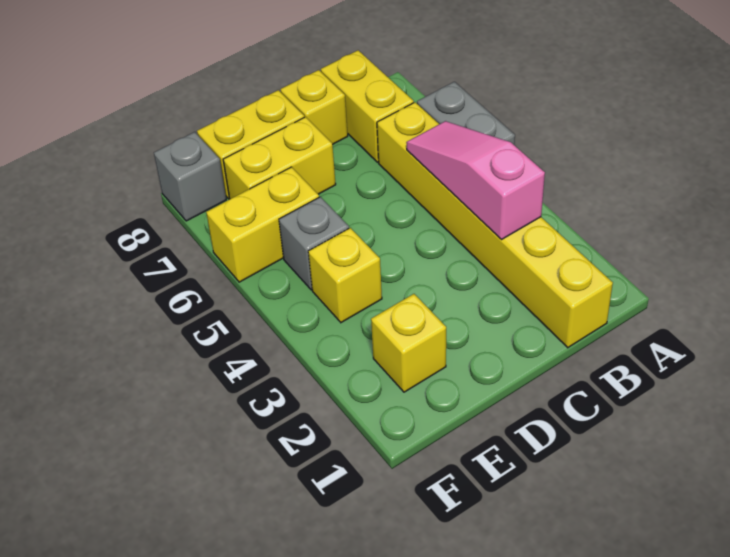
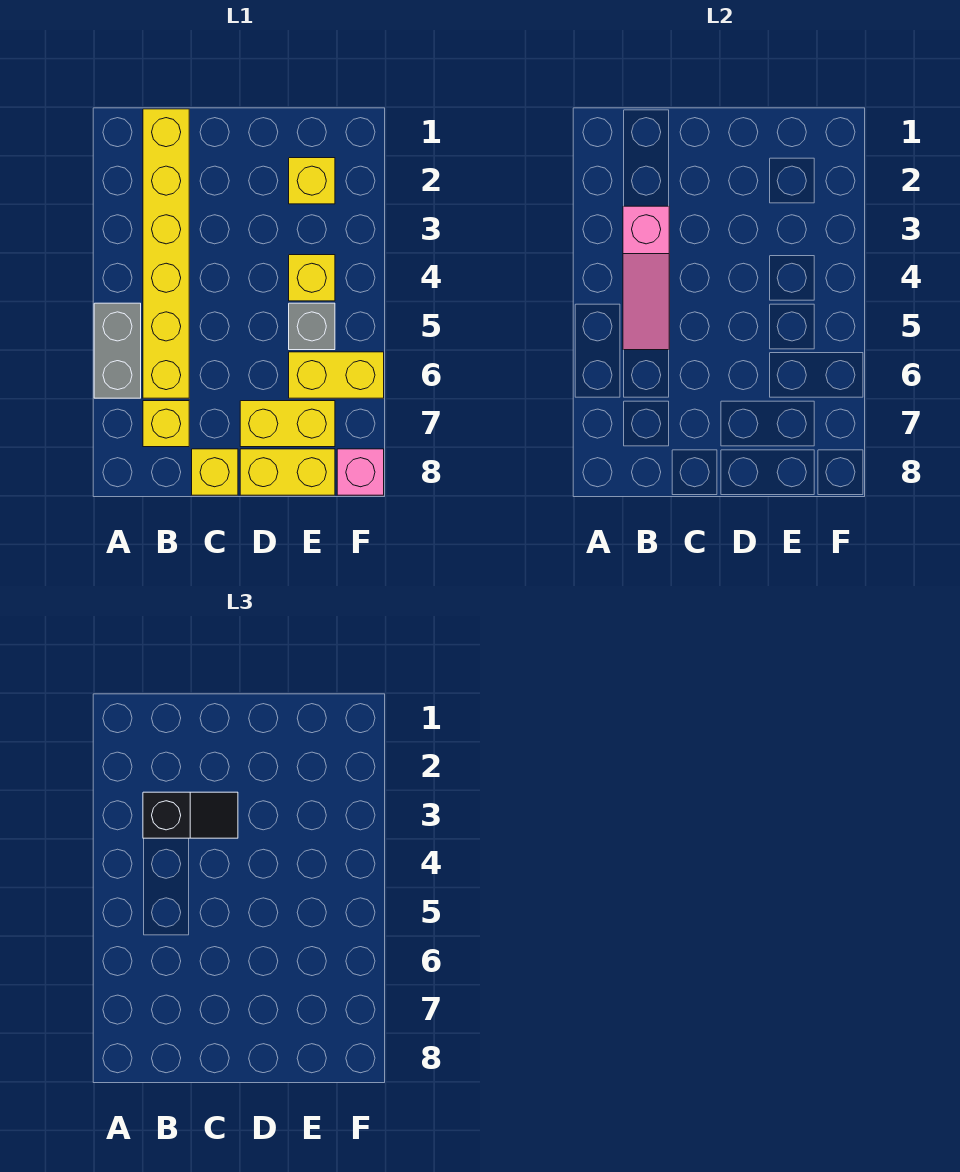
none -> black slope B3:C3 level 3 top B
yellow brick B7:B8 level 1 -> yellow brick B7 level 1
grey brick F8 level 1 -> pink brick F8 level 1

